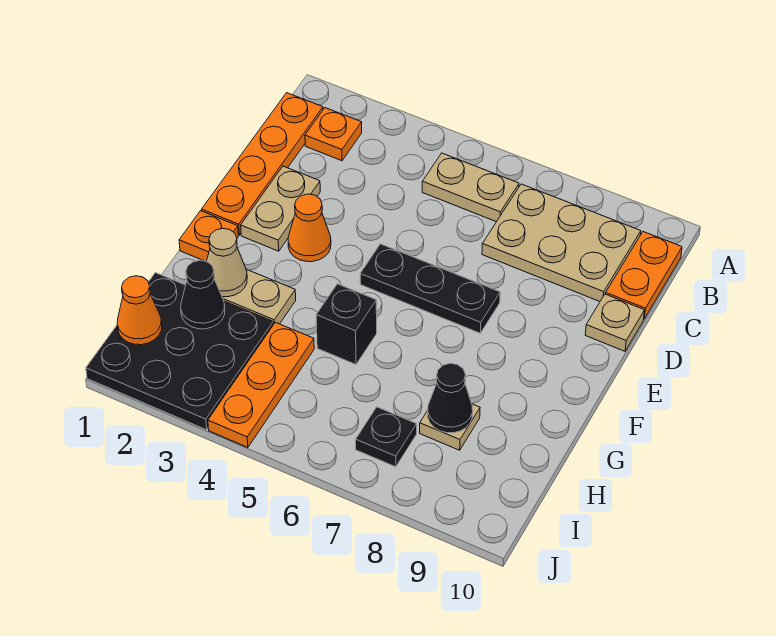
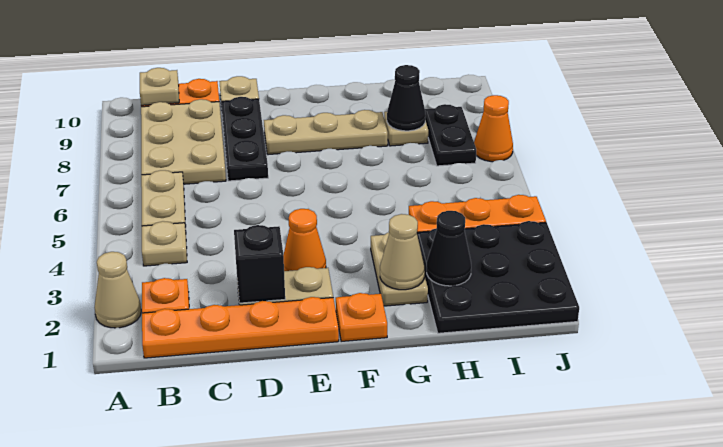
none -> tan cone A2 level 1
none -> tan plate B4 level 1
none -> tan plate B10 level 2
black plate E5:E7 level 1 -> black plate D7:D9 level 1
none -> tan plate E8:G8 level 1
black brick G5 level 1 -> black brick D2 level 2
orange cone I1 level 2 -> orange cone J7 level 1
black plate I7 level 1 -> black plate I7:I8 level 1

